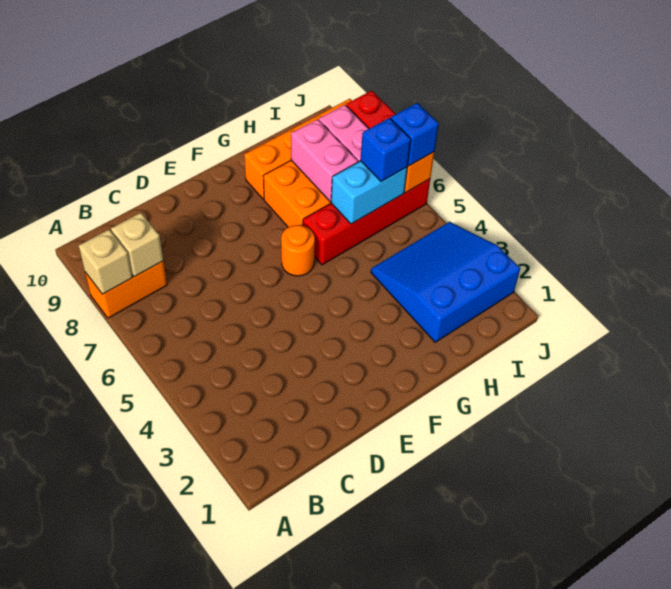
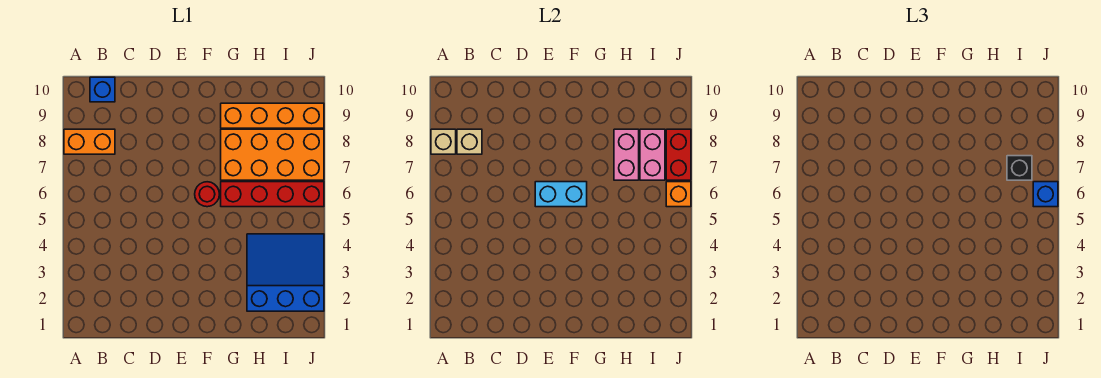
orange round brick F6 level 1 -> red round brick F6 level 1
cyan brick H6:I6 level 2 -> cyan brick E6:F6 level 2
blue brick I6 level 3 -> blue brick B10 level 1
none -> black brick I7 level 3

